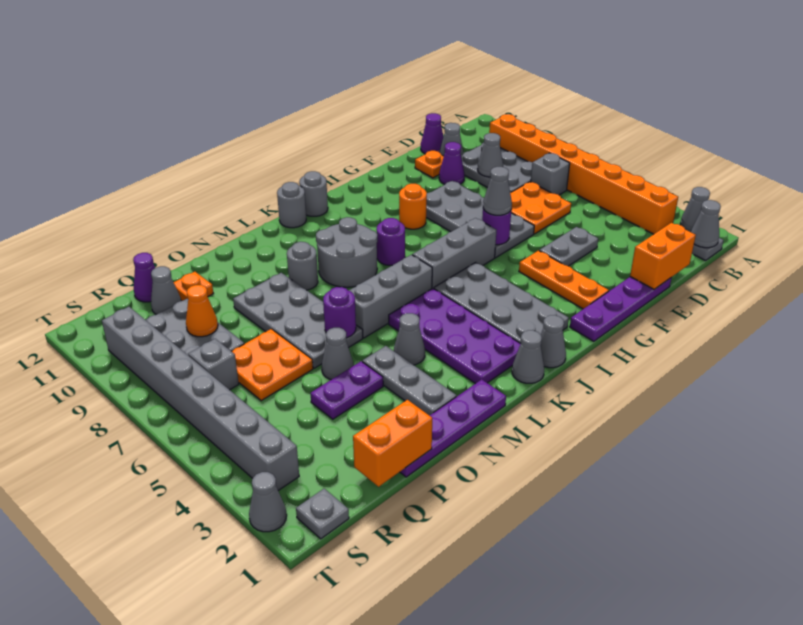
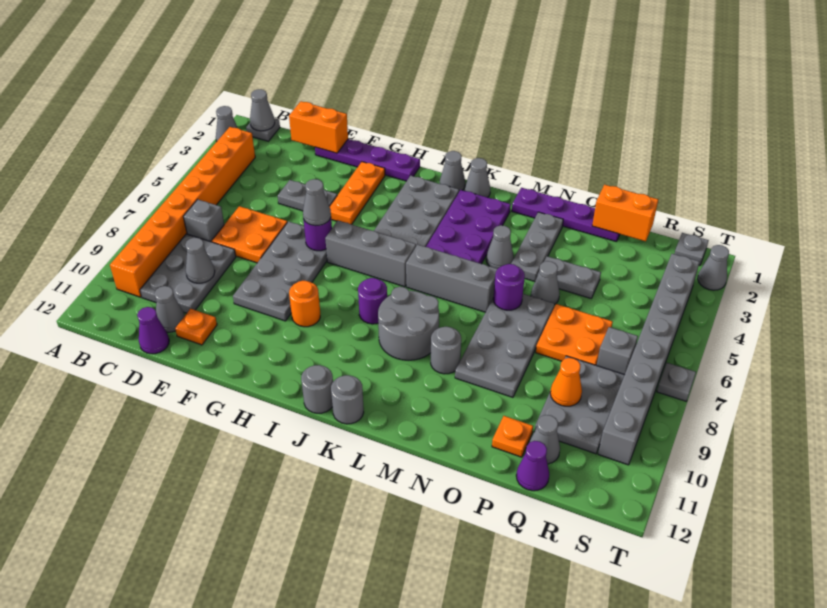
purple cone E10 level 1 -> none
purple plate O4:P4 level 1 -> grey plate O4:P4 level 1
none -> grey plate T7 level 1

